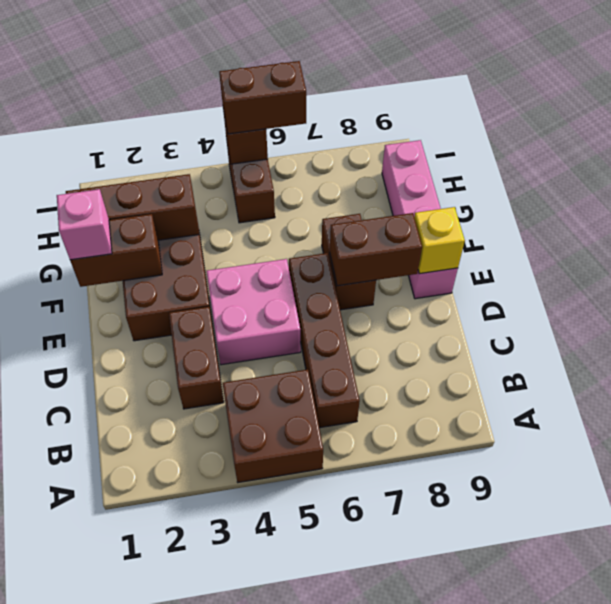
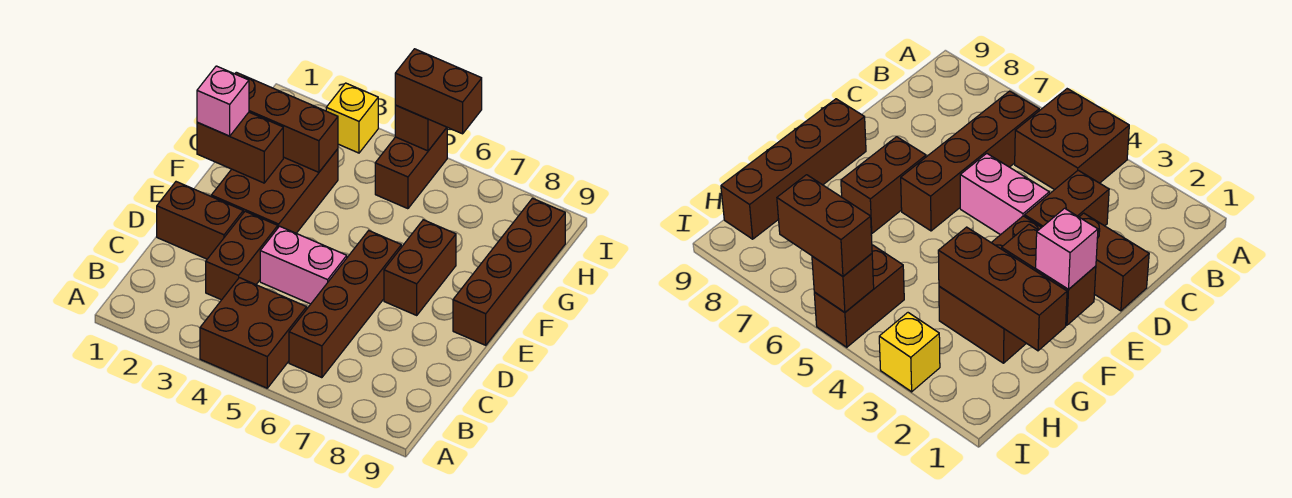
pink brick D4:E5 level 1 -> pink brick D4:D5 level 1
brown brick E7:E8 level 2 -> brown brick D1:D2 level 1
pink brick E9:H9 level 1 -> brown brick E9:H9 level 1
yellow brick E9 level 2 -> yellow brick I3 level 1

